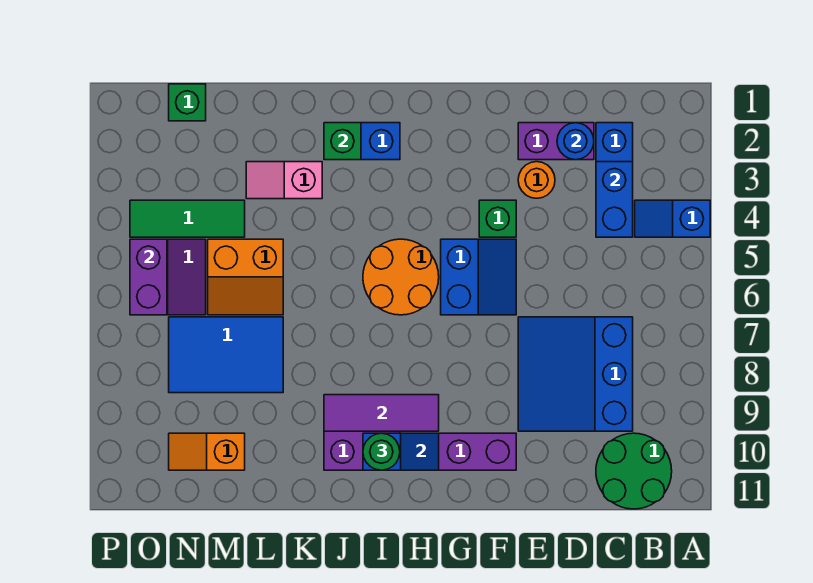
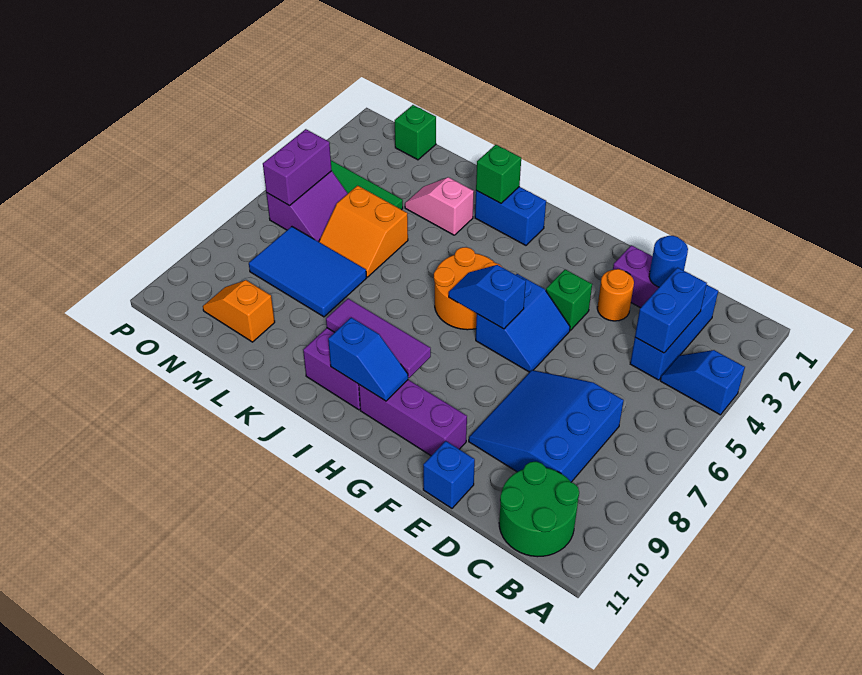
none -> blue brick E11 level 1
none -> blue slope G6:H6 level 2 top G
green round brick I10 level 3 -> none

